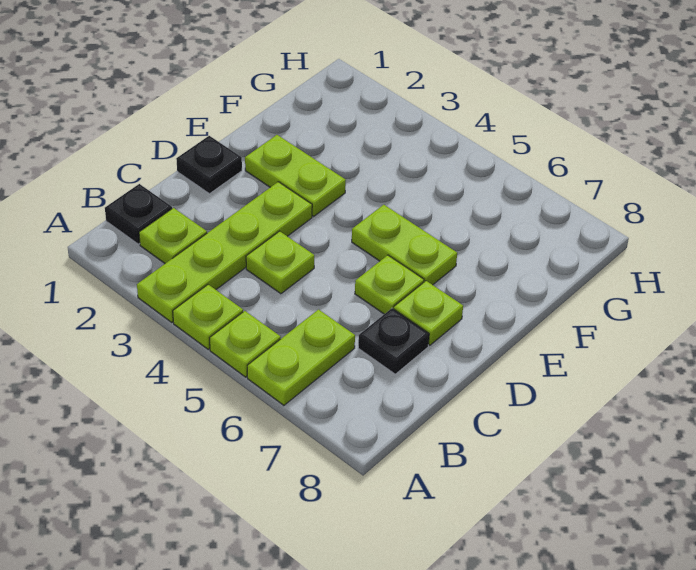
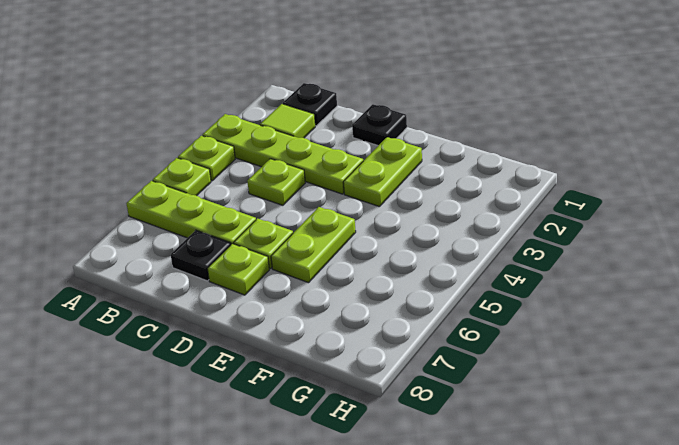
lime plate A6:B6 level 1 -> lime plate A6:C6 level 1
lime plate B2 level 1 -> lime tile B2 level 1

